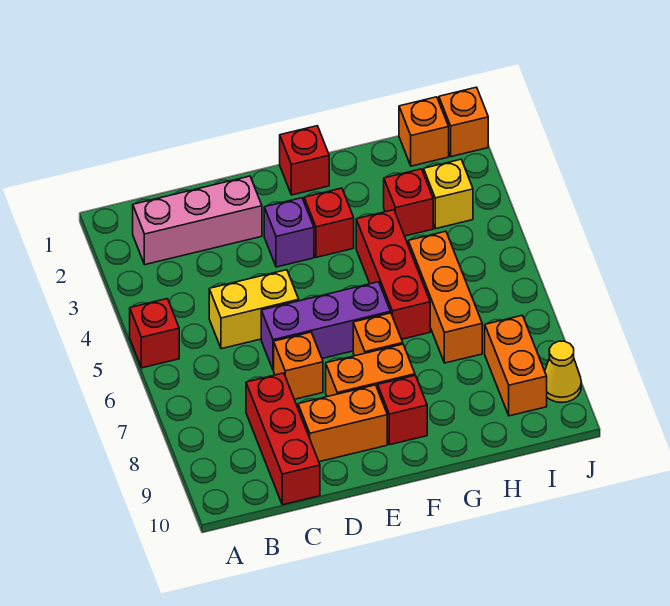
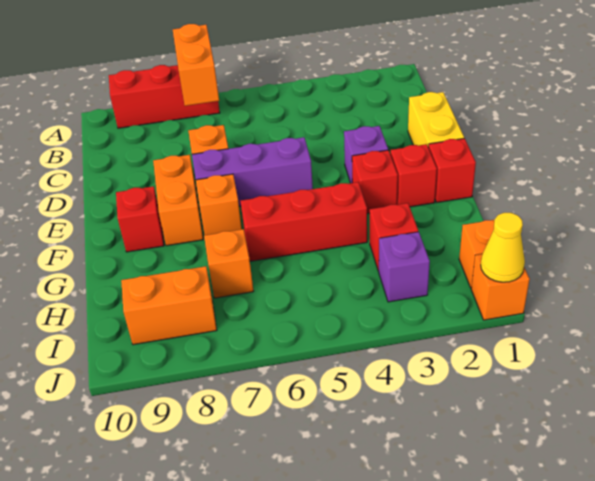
red brick A5 level 1 -> red brick F2 level 1
pink brick B2:D2 level 1 -> none
yellow brick C5:D5 level 1 -> yellow brick D1:E1 level 1
red brick C8:C10 level 1 -> red brick A7:A9 level 1
purple brick D6:F6 level 1 -> purple brick E5:E7 level 1
orange brick D9:E9 level 1 -> orange brick A7:B7 level 2
orange brick H5:H7 level 1 -> orange brick H7 level 1
yellow brick I3 level 1 -> purple brick I3 level 1
yellow cone J9 level 1 -> yellow cone J1 level 2

